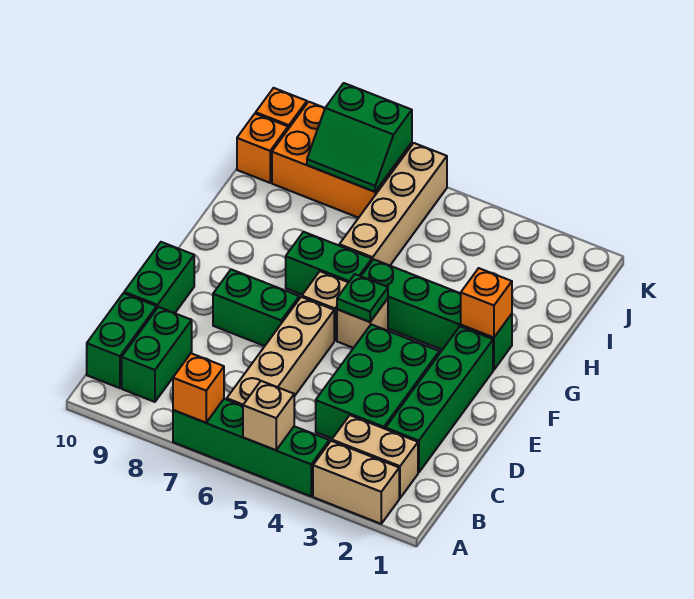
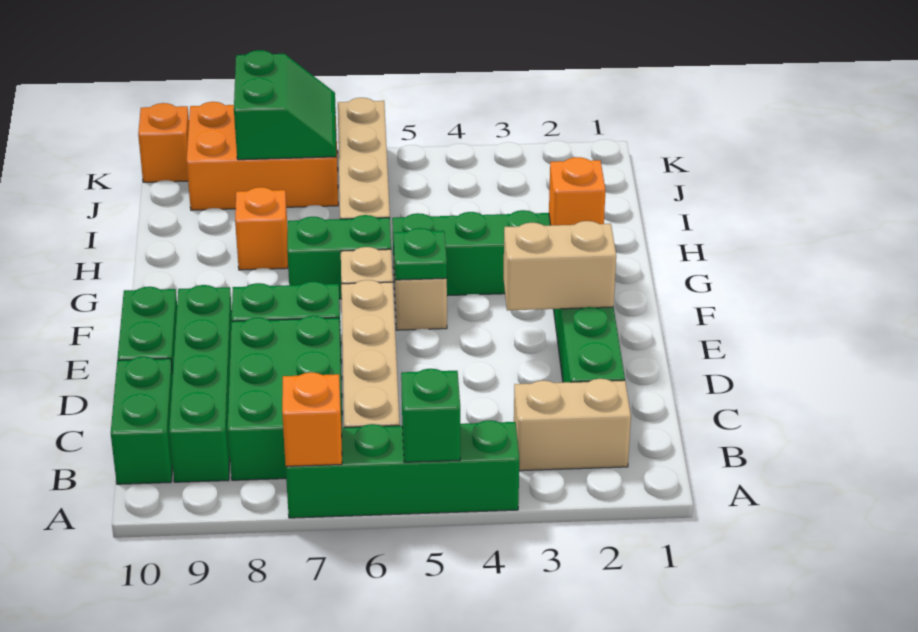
tan brick A2:A3 level 1 -> tan brick E2:E3 level 2
tan brick A5 level 2 -> green brick A5 level 2
green brick B9:C9 level 1 -> green brick B9:E9 level 1
green brick C3:E4 level 1 -> green brick B7:D8 level 1
green slope J7:K8 level 2 top K -> green slope J7:K8 level 2 top 8
orange brick J10 level 1 -> orange brick H8 level 1

